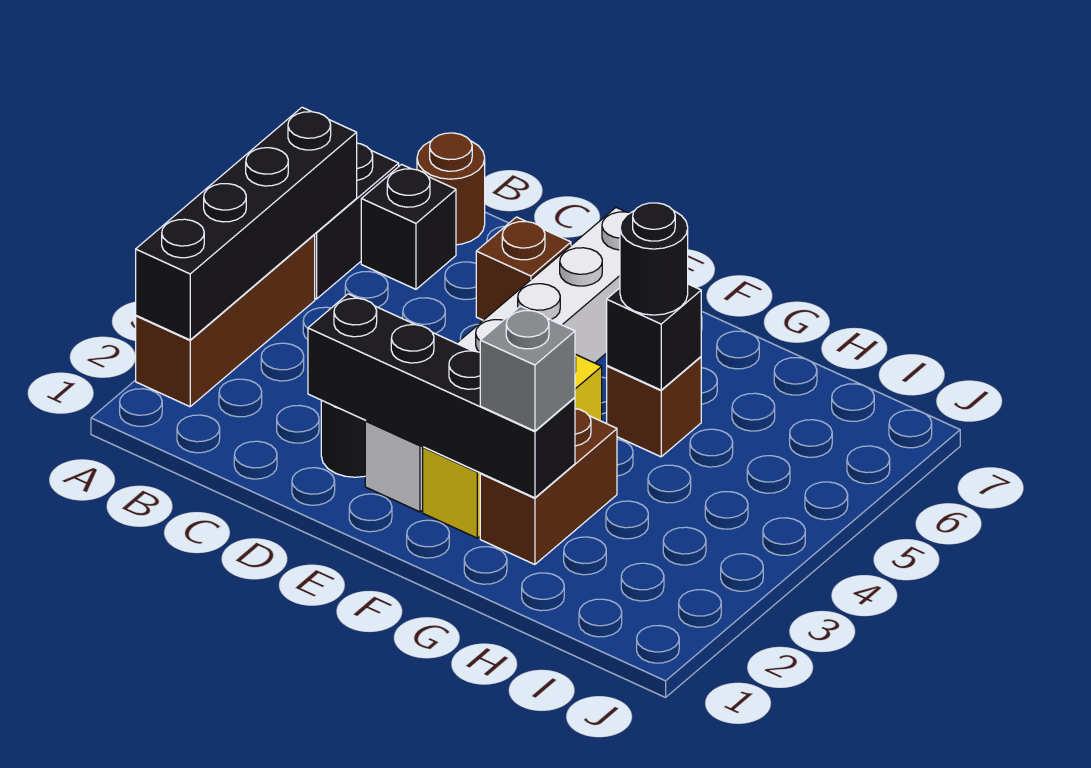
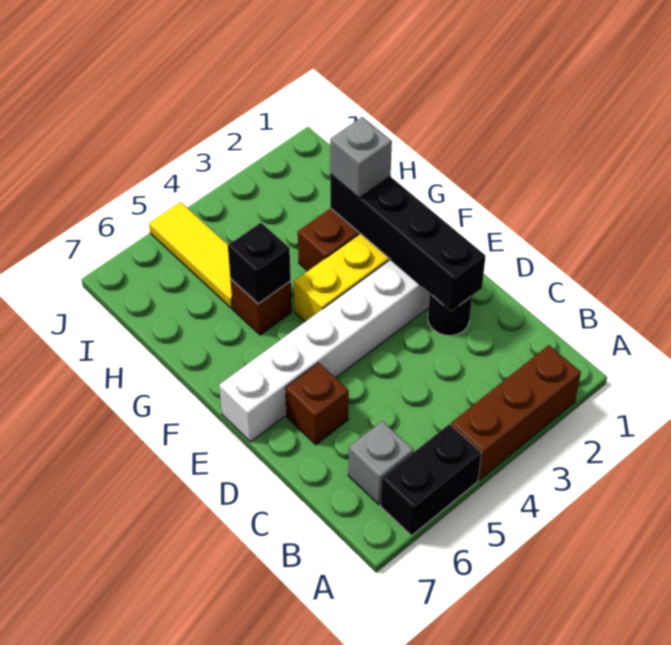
black brick A2:A5 level 2 -> none
black brick B6 level 1 -> grey brick B6 level 1
brown round brick B7 level 1 -> none
black round brick G5 level 3 -> none
none -> yellow tile H5:J5 level 1

